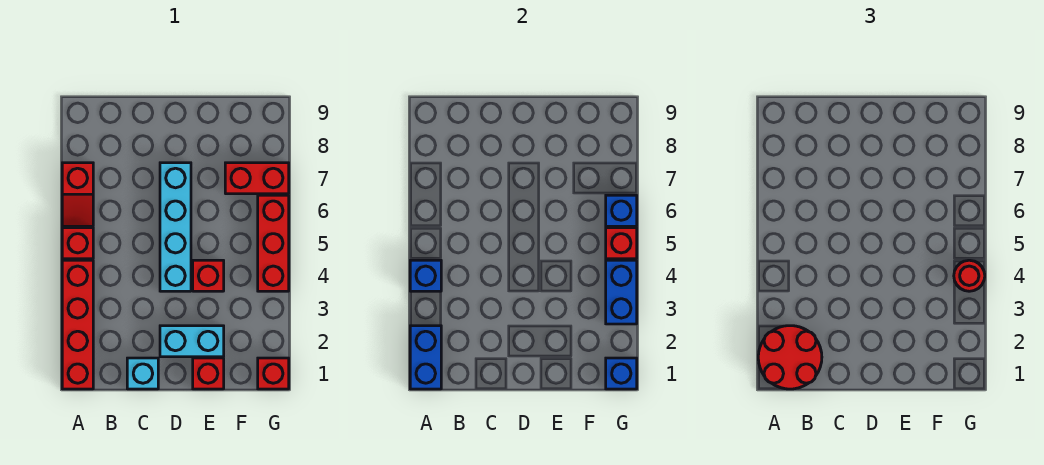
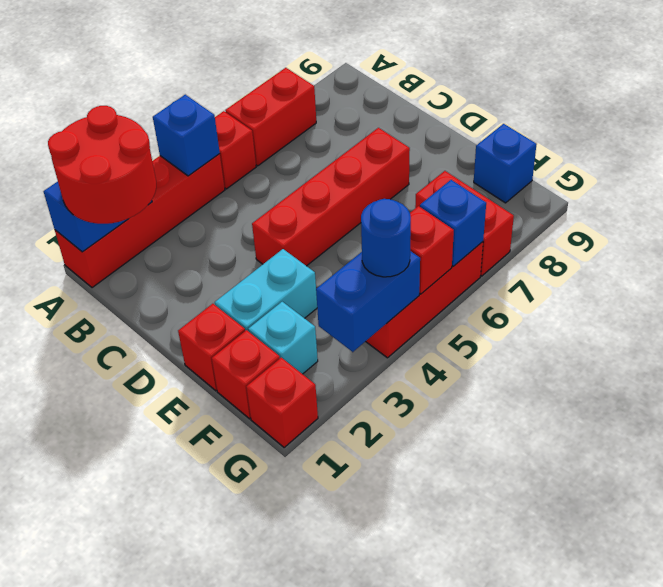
red slope A6:A7 level 1 top 7 -> red brick A6:A7 level 1
cyan brick C1 level 1 -> cyan brick F2 level 1
cyan brick D2:E2 level 1 -> cyan brick E2:E3 level 1
cyan brick D4:D7 level 1 -> red brick D4:D7 level 1
red brick E4 level 1 -> red brick F1 level 1
blue brick G1 level 2 -> blue brick F9 level 1
red round brick G4 level 3 -> blue round brick G4 level 3

